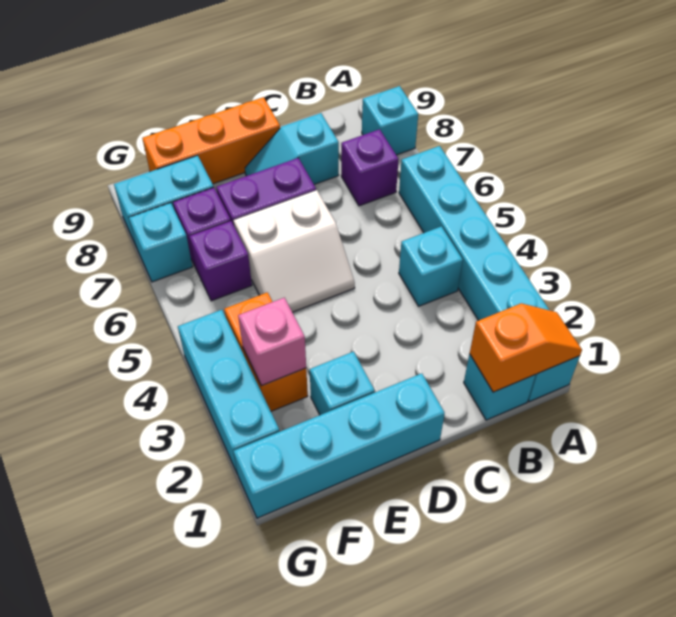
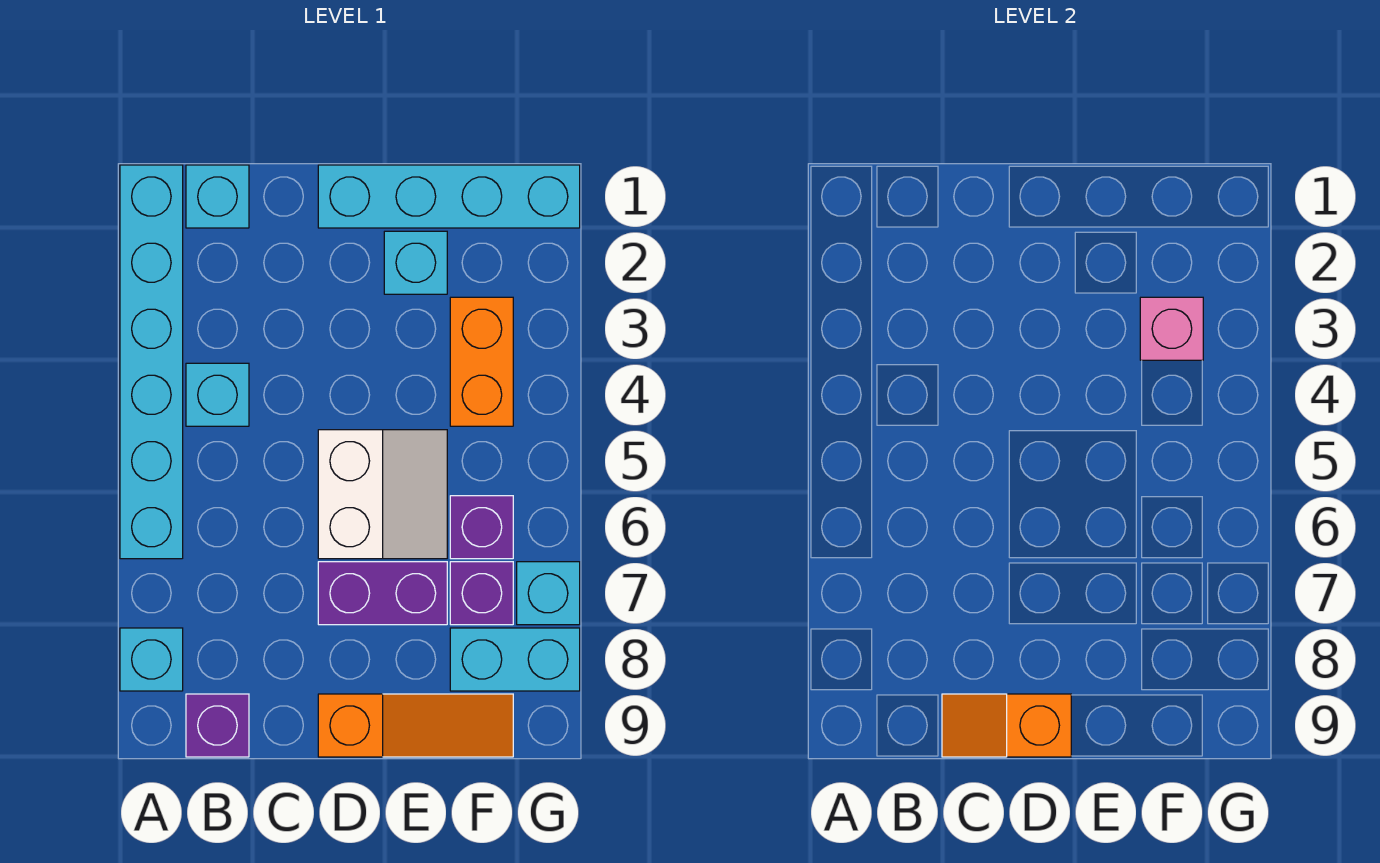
orange slope A1:B1 level 2 top B -> orange slope C9:D9 level 2 top D
purple brick B7 level 1 -> purple brick B9 level 1
cyan slope C8:D8 level 1 top C -> none
white slope D5:E6 level 1 top 6 -> white slope D5:E6 level 1 top D
orange brick D9:F9 level 1 -> orange slope D9:F9 level 1 top D
cyan brick G2:G4 level 1 -> none

